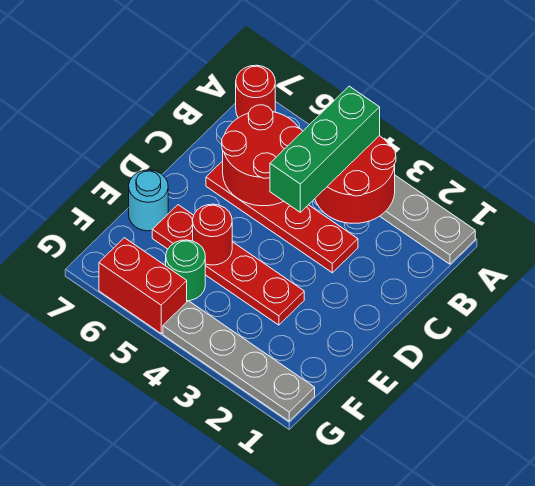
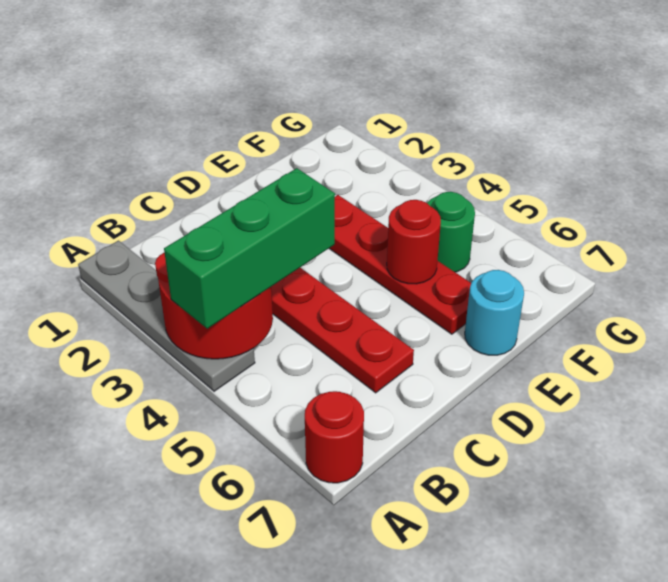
red round brick B5:C6 level 2 -> none
grey plate G1:G4 level 1 -> none
red brick G5:G6 level 1 -> none

